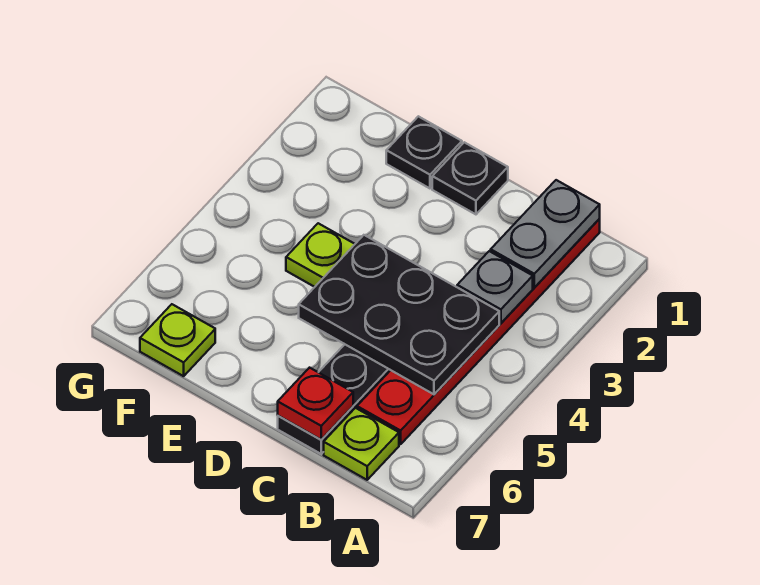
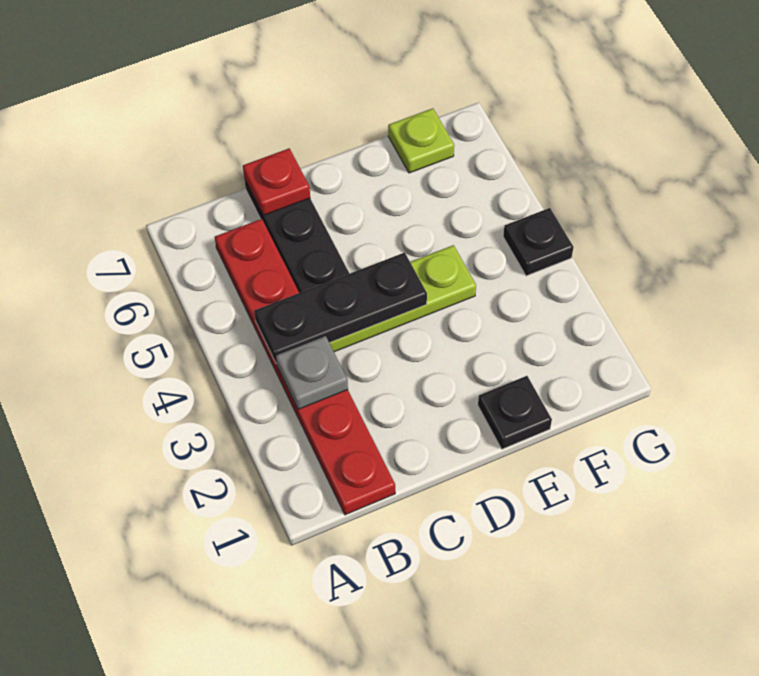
grey plate B1:B2 level 2 -> none
black plate B4:D5 level 2 -> black plate B4:D4 level 2
lime plate B7 level 1 -> none
black plate D1 level 1 -> black plate G4 level 1

